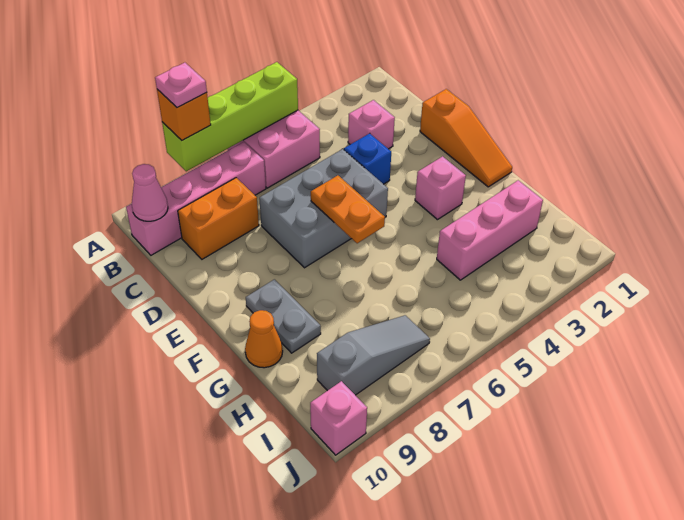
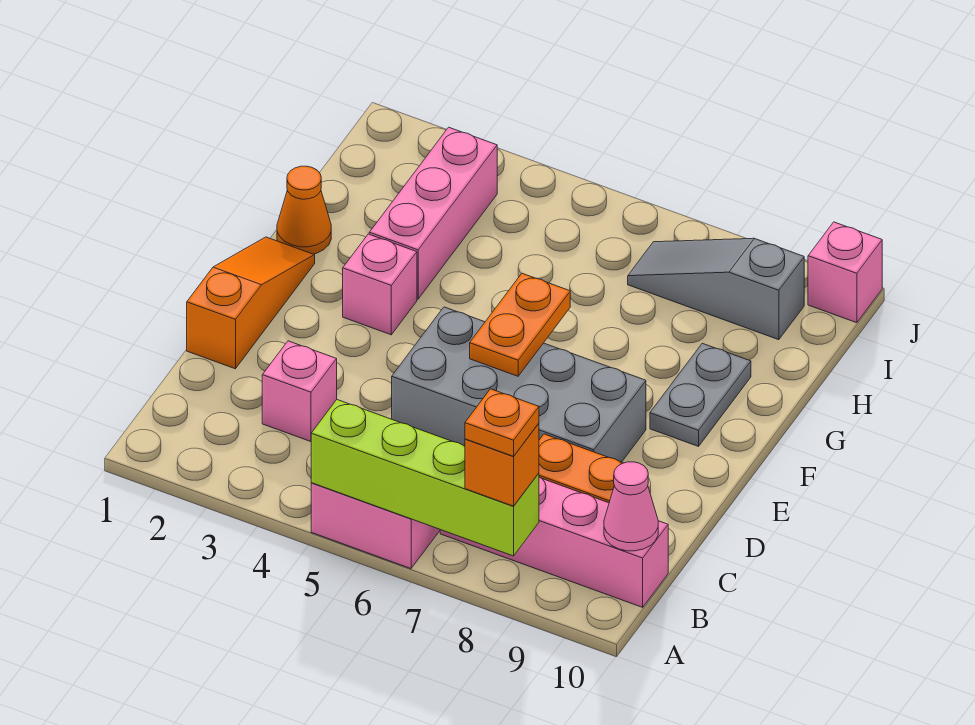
pink plate A8 level 4 -> orange plate A8 level 4
blue brick D4 level 1 -> none
grey brick D5:E7 level 1 -> grey brick D5:E8 level 1
orange cone G10 level 1 -> orange cone G1 level 1
pink brick H2:H4 level 1 -> pink brick G3:I3 level 1

